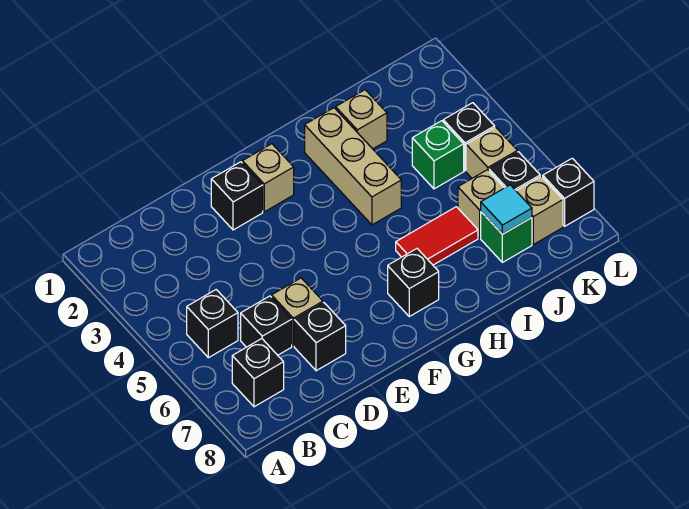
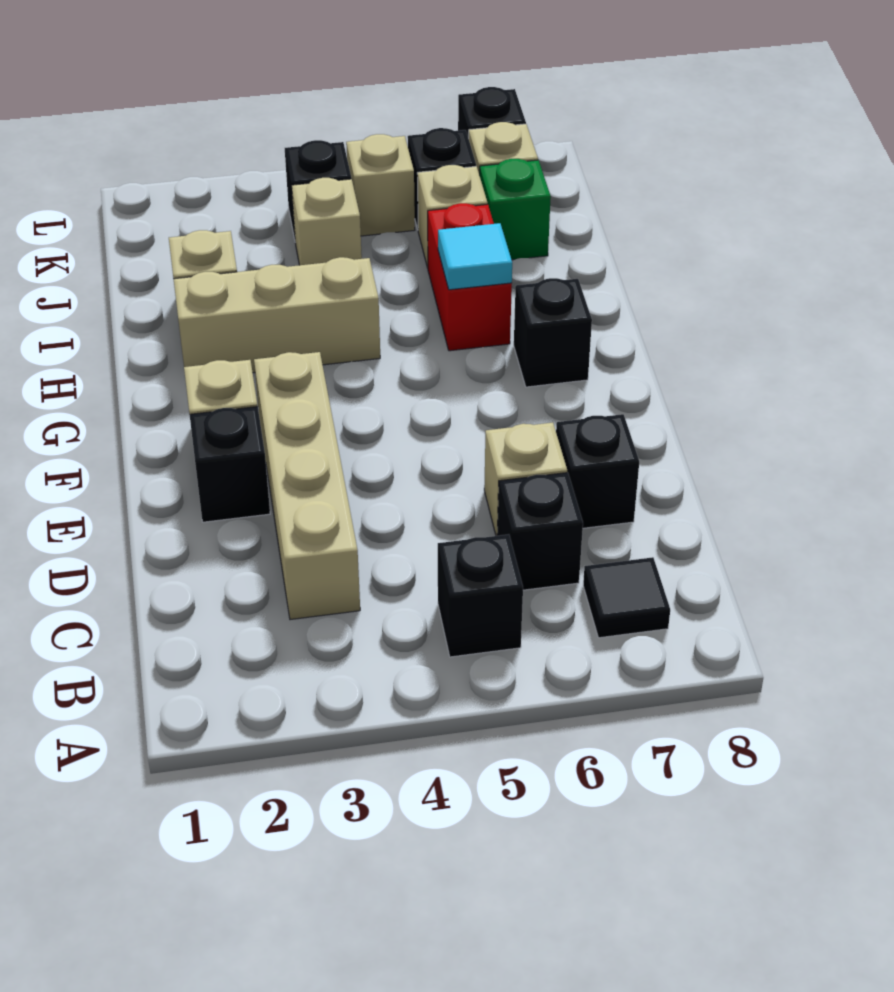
black brick B7 level 1 -> black tile B7 level 1
none -> tan brick C3:F3 level 1
red tile H6:I6 level 1 -> red brick H6:I6 level 1
green brick J4 level 1 -> tan brick J4 level 1
cyan tile J7 level 2 -> cyan tile H6 level 2

